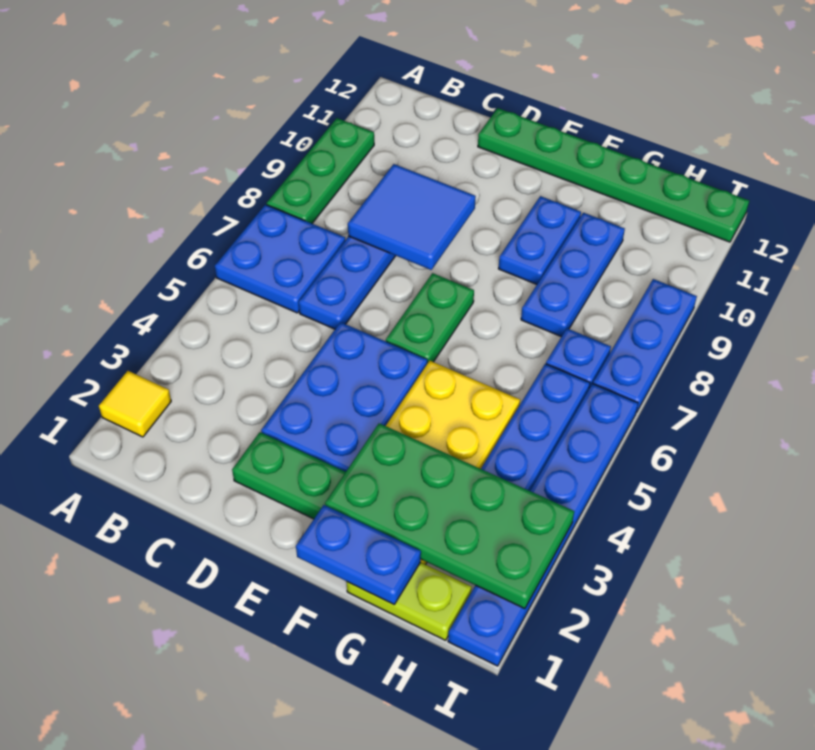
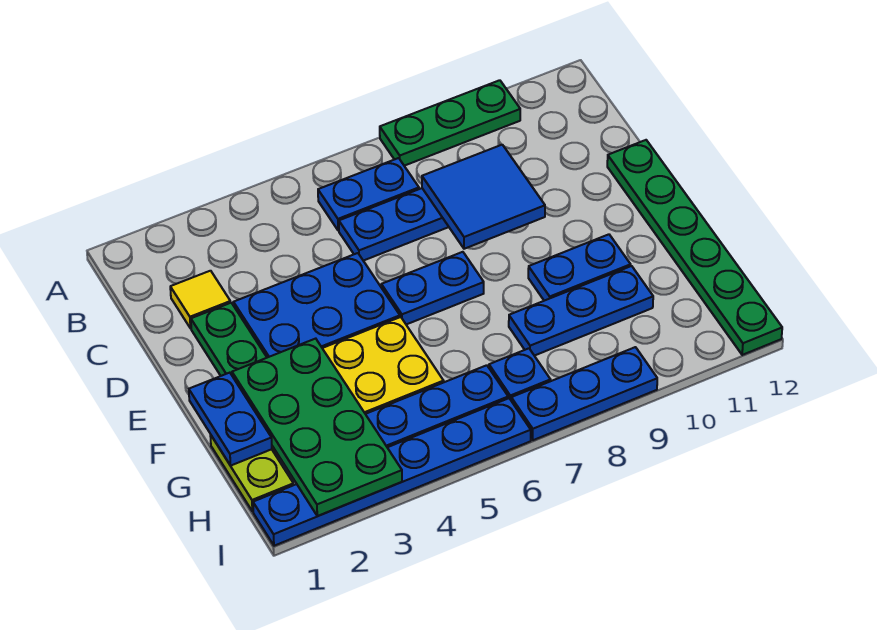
yellow tile A2 level 1 -> yellow tile C2 level 1
blue plate A6:B7 level 1 -> blue plate B6:B7 level 1
green plate E6:E7 level 1 -> blue plate E6:E7 level 1

